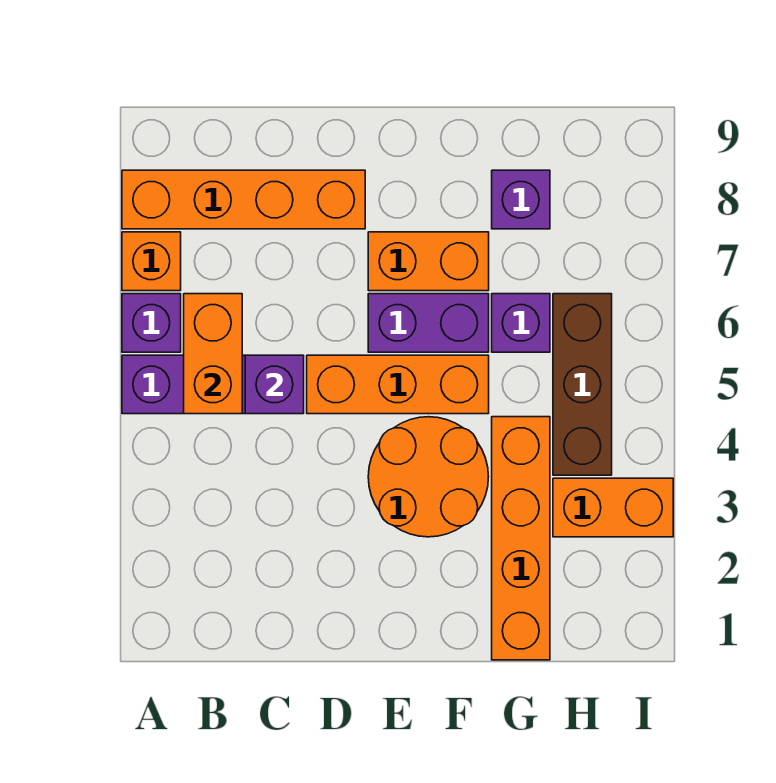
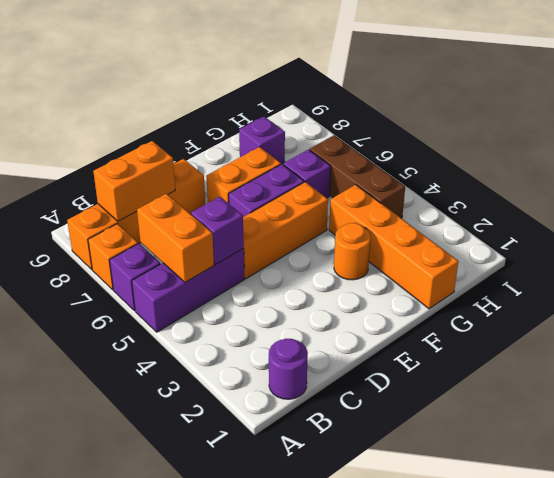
none -> purple round brick B1 level 1
orange round brick E3:F4 level 1 -> orange round brick F3 level 1
orange brick H3:I3 level 1 -> orange brick B8:C8 level 2

